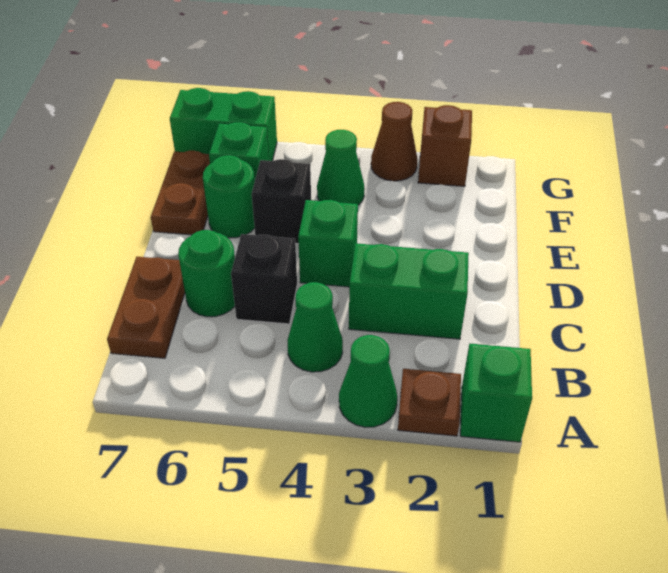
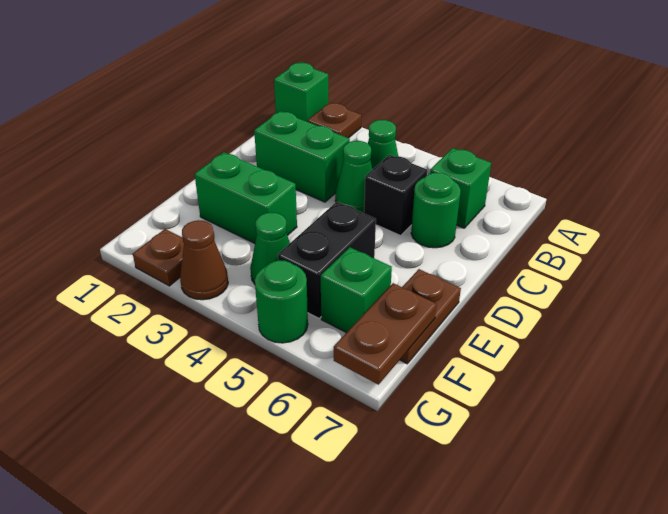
green cone A3 level 1 -> green cone C4 level 1
brown plate B7:C7 level 1 -> brown plate F7:G7 level 2
green brick D4 level 1 -> green brick B6 level 1
black brick E5 level 1 -> black brick E5:F5 level 1
green round brick E6 level 1 -> green round brick G5 level 1
brown brick G2 level 1 -> brown plate G2 level 1
green brick G6:G7 level 1 -> green brick E2:E3 level 1

